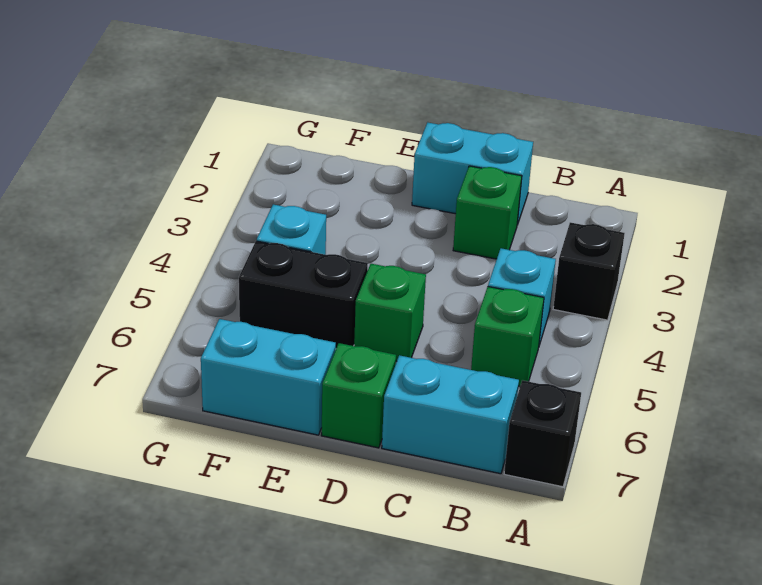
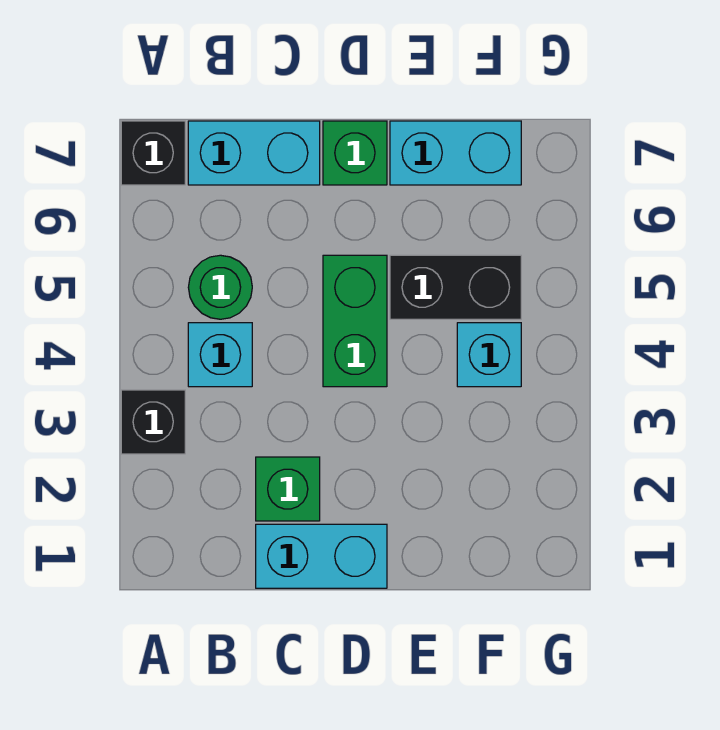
green brick B5 level 1 -> green round brick B5 level 1
green brick D5 level 1 -> green brick D4:D5 level 1

